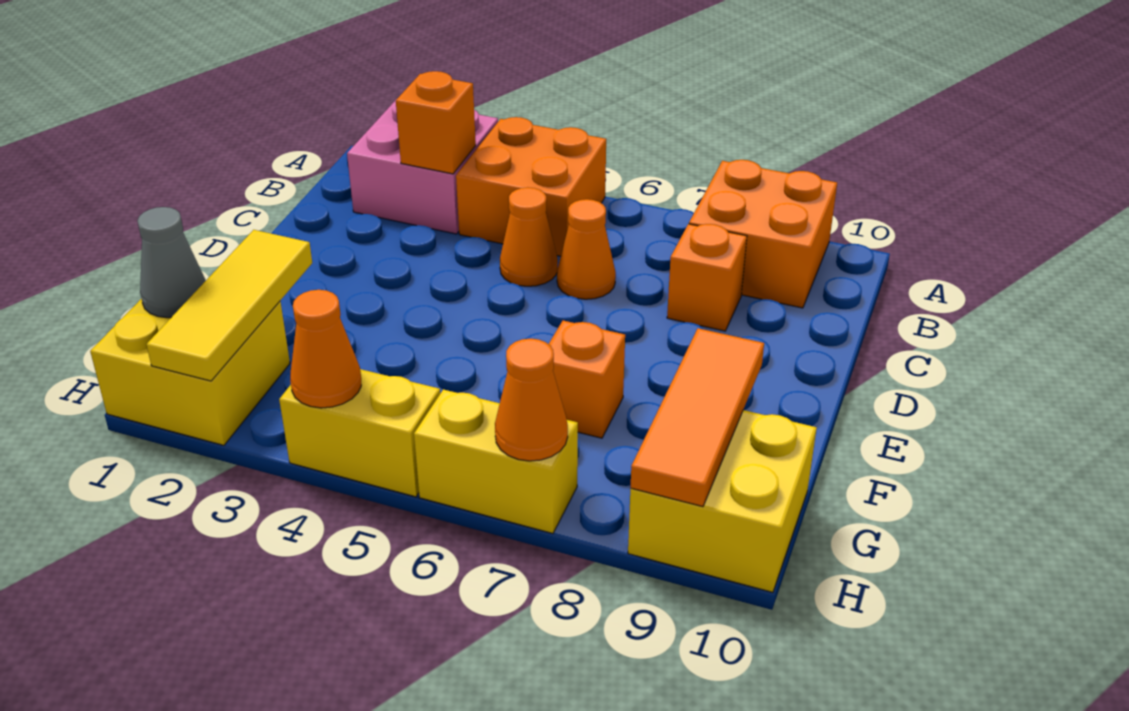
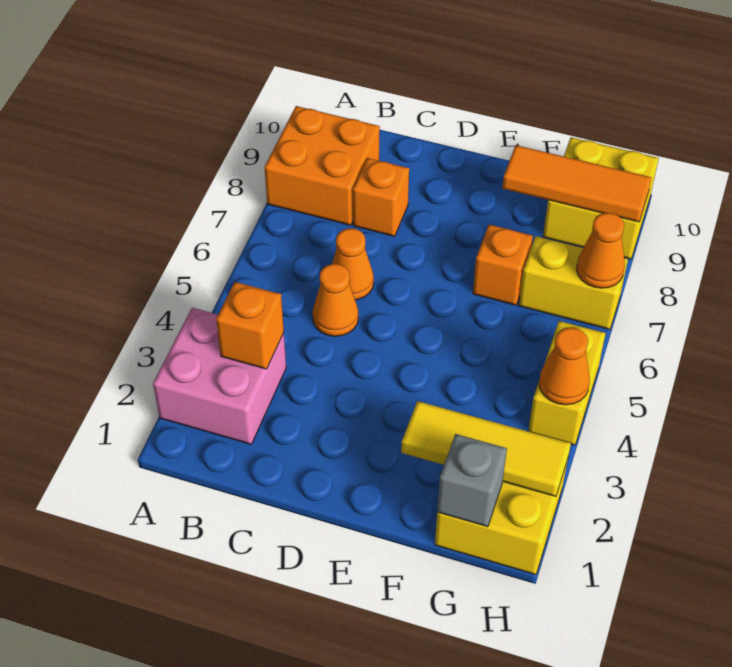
orange brick A4:B5 level 1 -> none
grey cone G1 level 2 -> grey brick G1 level 2
yellow brick H6:H7 level 1 -> yellow brick G7:H7 level 1

